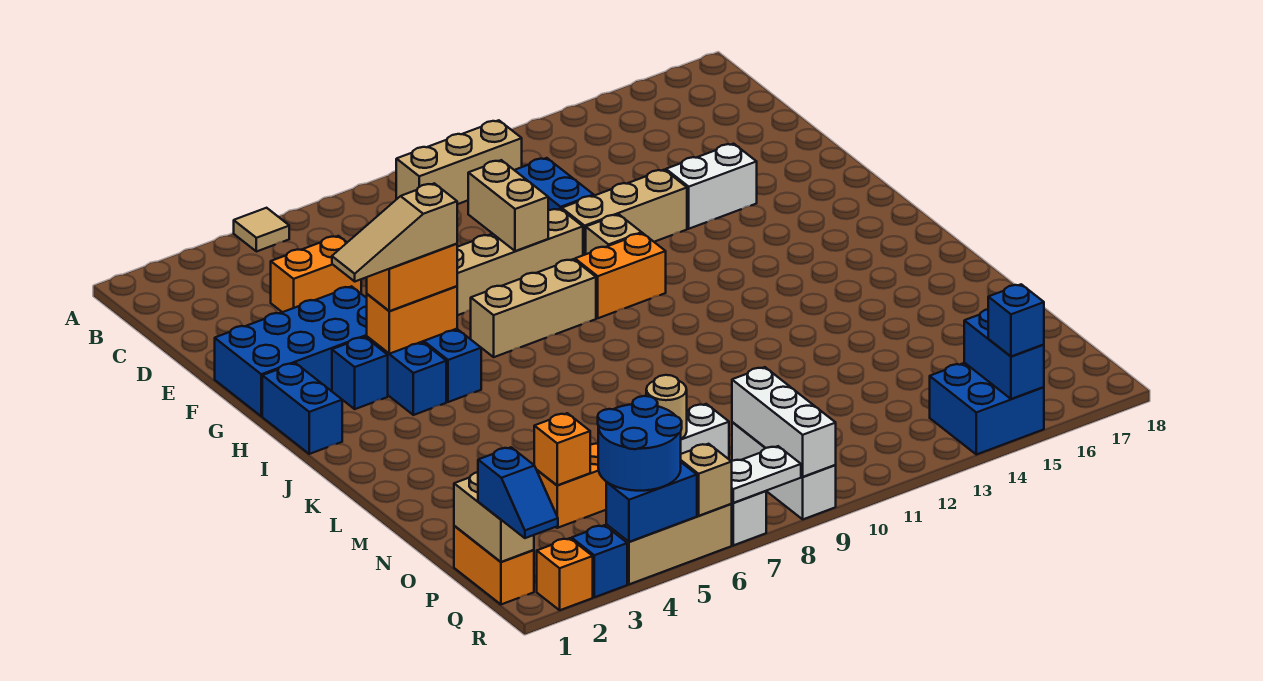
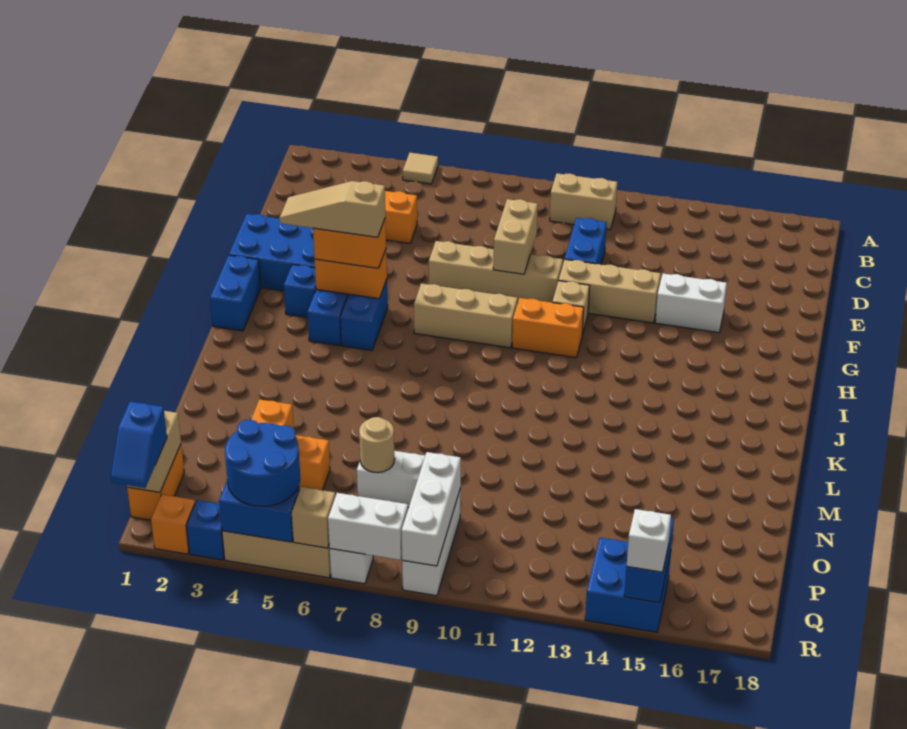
tan brick B9:B11 level 1 -> tan brick B10:B11 level 1
white plate R7:R8 level 2 -> white brick R7:R8 level 2
blue brick R15 level 3 -> white brick R15 level 3

